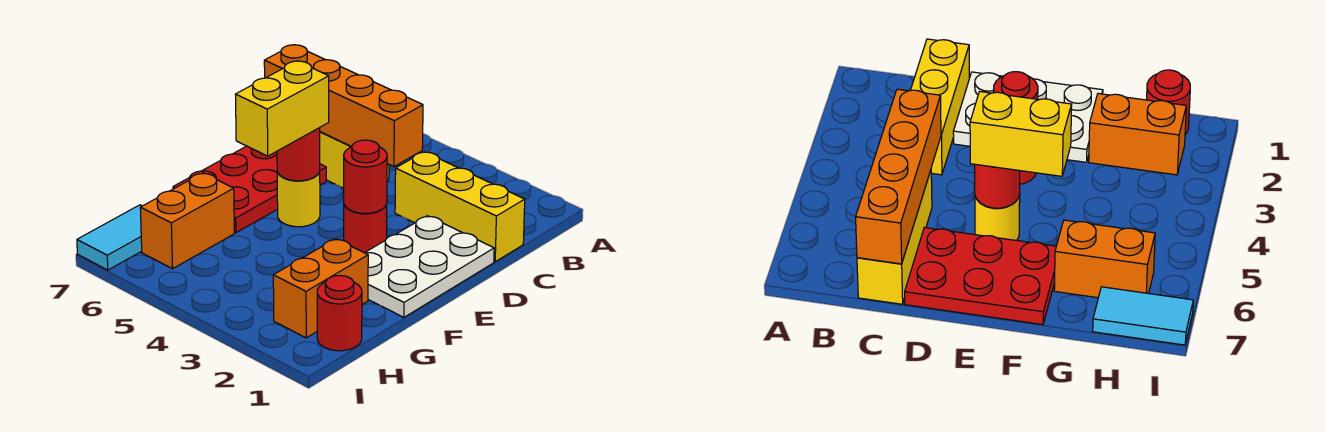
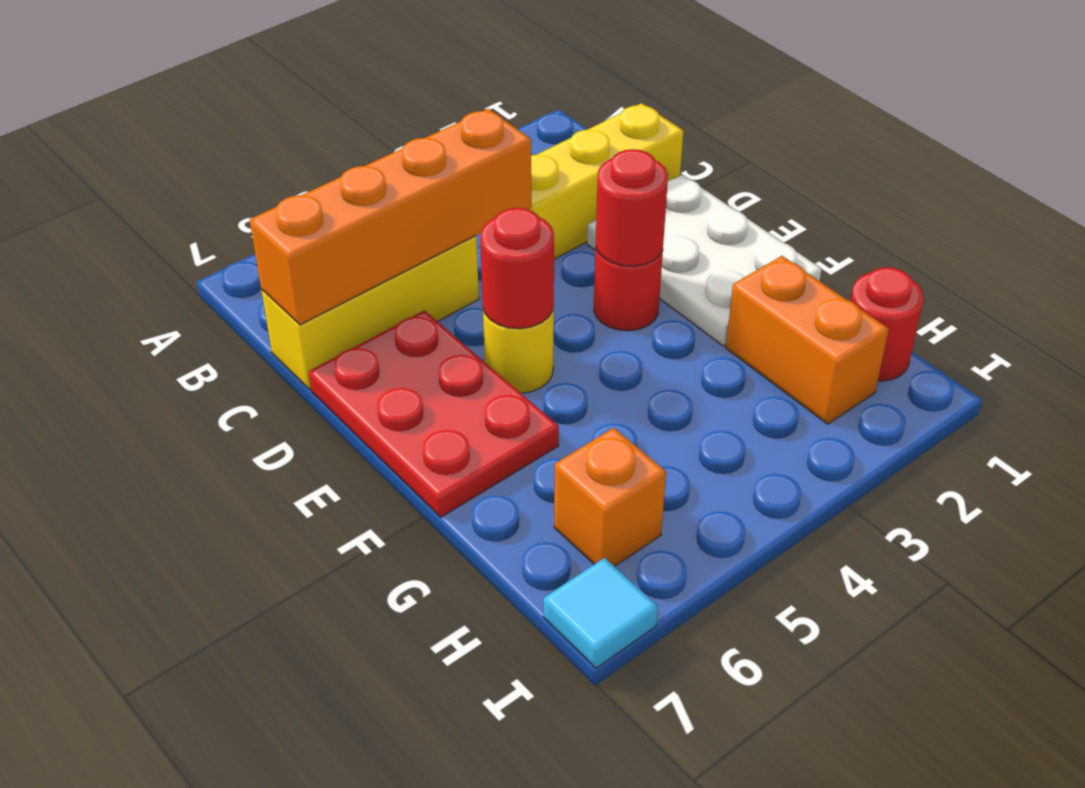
yellow brick E5:F5 level 3 -> none
orange brick G6:H6 level 1 -> orange brick H6 level 1
cyan tile H7:I7 level 1 -> cyan tile I7 level 1

